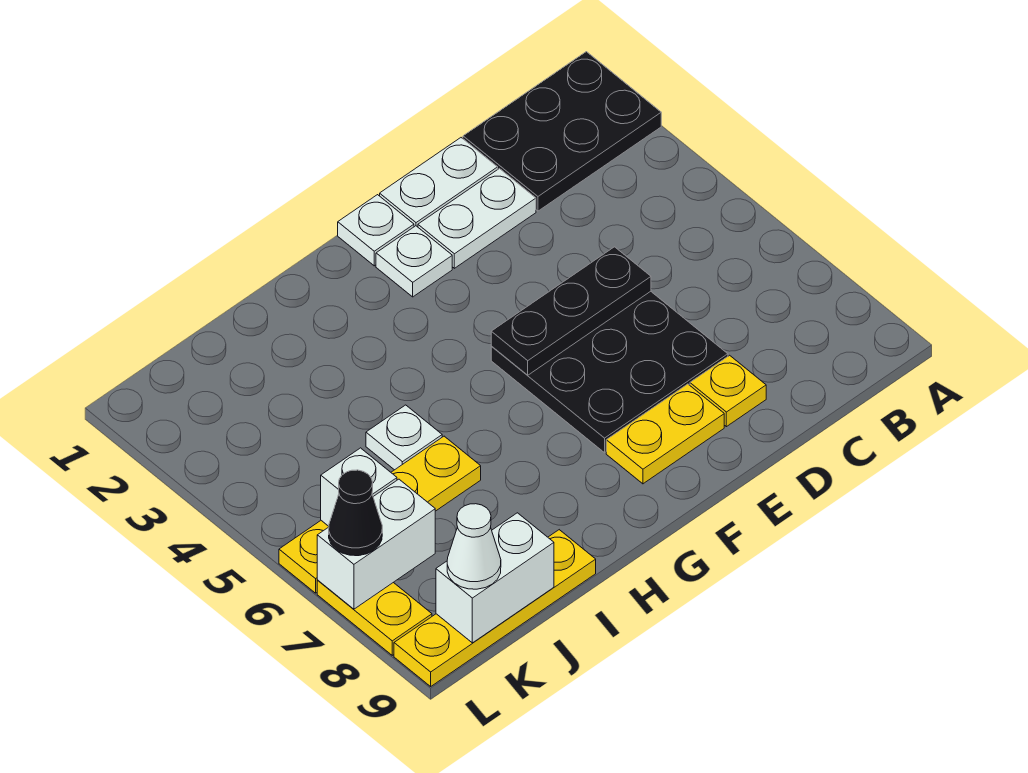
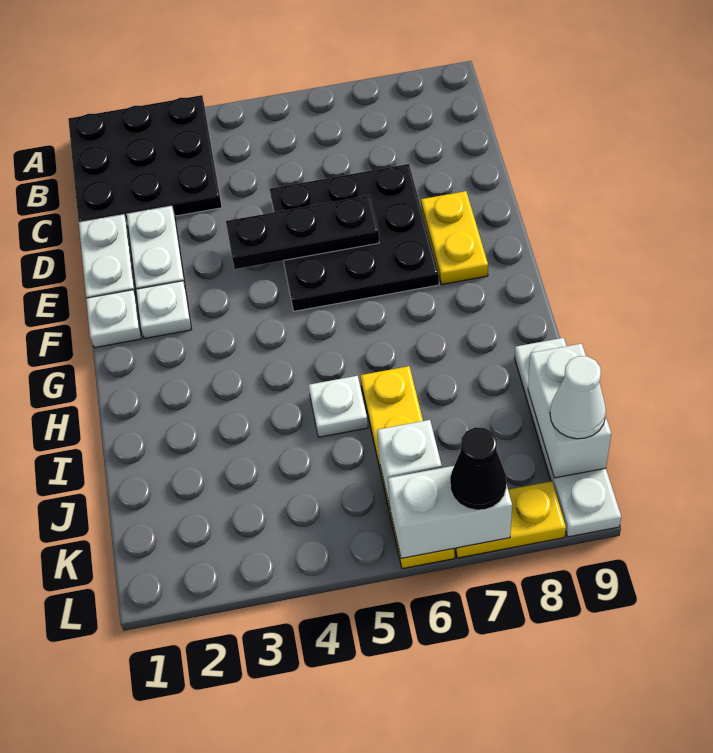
black plate A1:C2 level 1 -> black plate A1:C3 level 1
black plate D5:F5 level 2 -> black plate E4:E6 level 2
yellow plate D8 level 1 -> none
yellow plate I9:L9 level 1 -> white plate I9:L9 level 1
white brick K7:L7 level 2 -> white brick L6:L7 level 2

